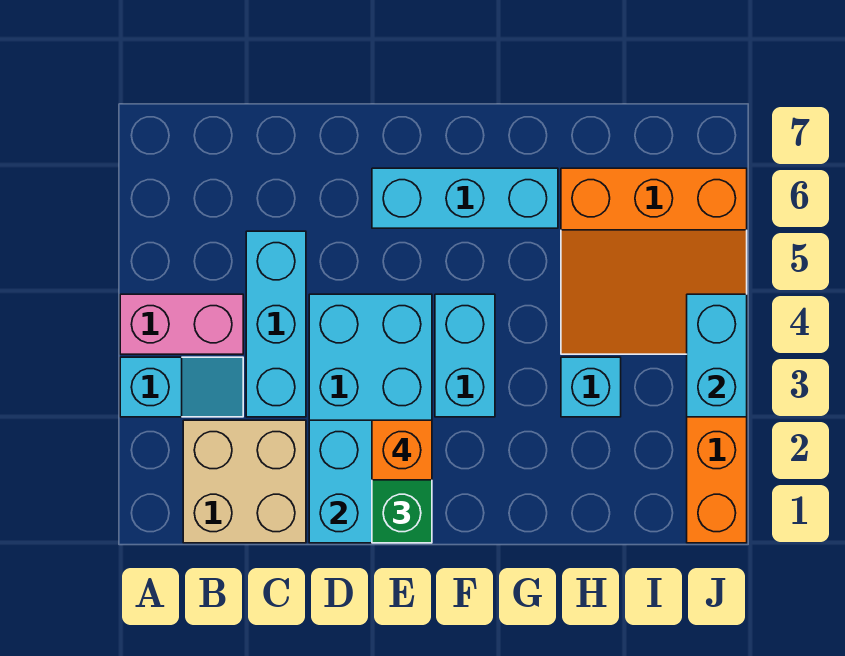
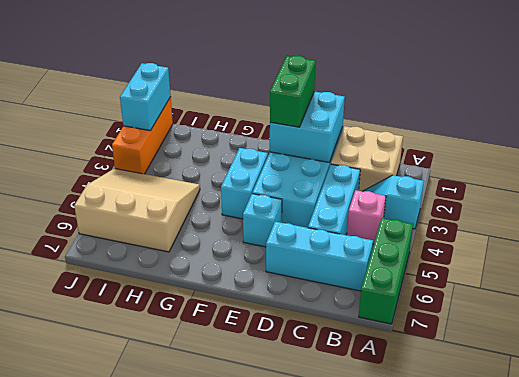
pink brick A4:B4 level 1 -> pink brick B4 level 1
none -> green brick A5:A7 level 1
orange brick E2 level 4 -> none
cyan brick E6:G6 level 1 -> cyan brick B6:D6 level 1
cyan brick H3 level 1 -> cyan brick E5 level 1
orange slope H4:J6 level 1 top 6 -> tan slope H4:J6 level 1 top 6
cyan brick J3:J4 level 2 -> cyan brick J1:J2 level 2

